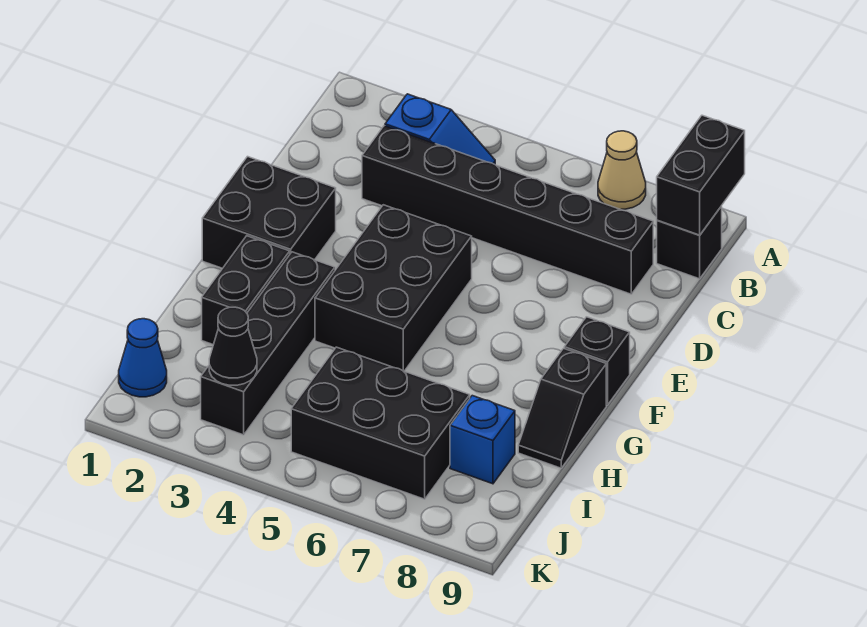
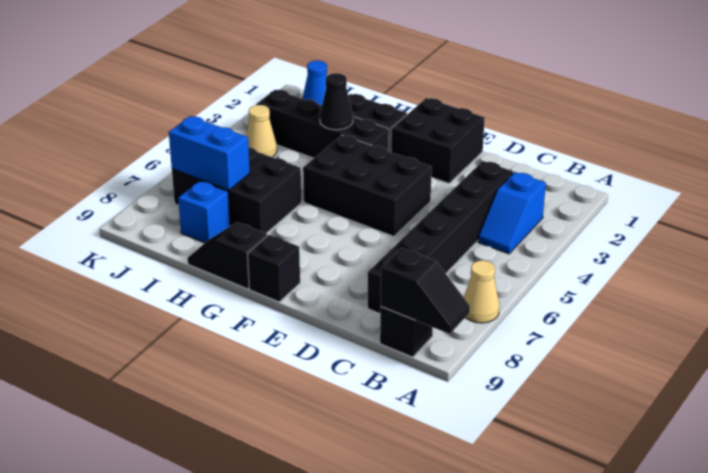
black brick A9:B9 level 2 -> black slope A9:B9 level 2 top B
black brick I5:J7 level 1 -> black brick H6:J7 level 1
none -> blue brick I7:J7 level 2
black cone J3 level 2 -> black cone H3 level 2
none -> tan cone J4 level 1

